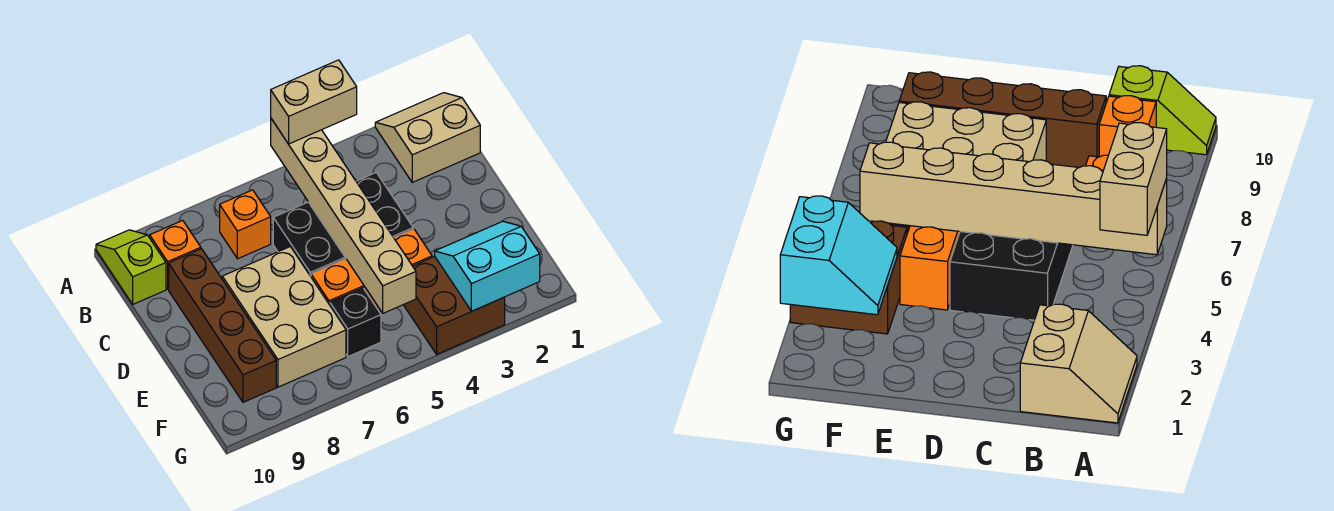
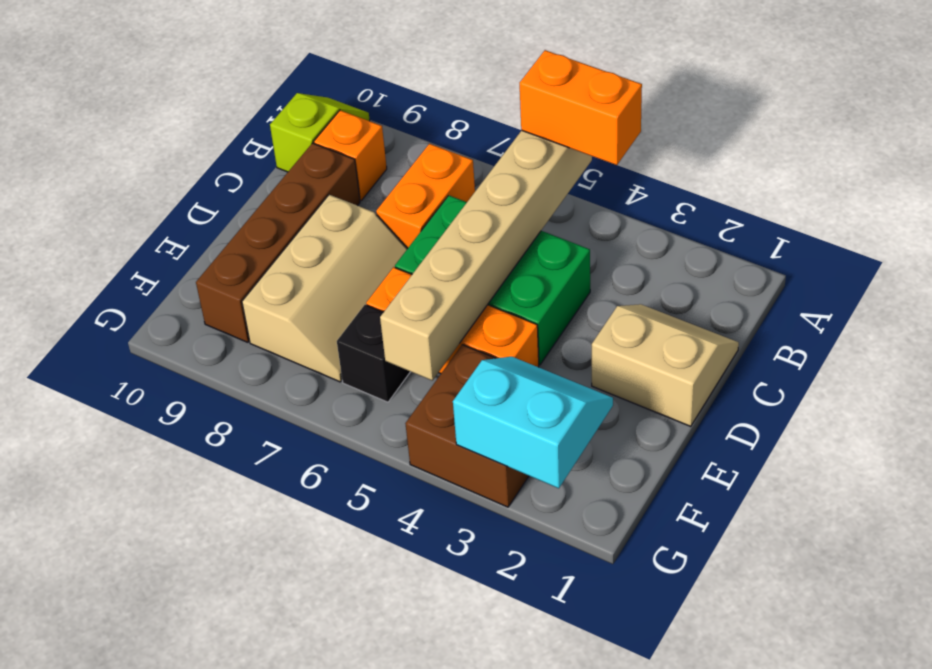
tan slope A1:B2 level 1 top B -> tan slope C1:D2 level 1 top D
tan brick A4:A5 level 3 -> orange brick A4:A5 level 3
orange brick B7 level 1 -> orange brick B7:C7 level 1
black brick C4:D6 level 1 -> green brick C4:D6 level 1
tan brick D7:F8 level 1 -> tan slope D7:F8 level 1 top 8

